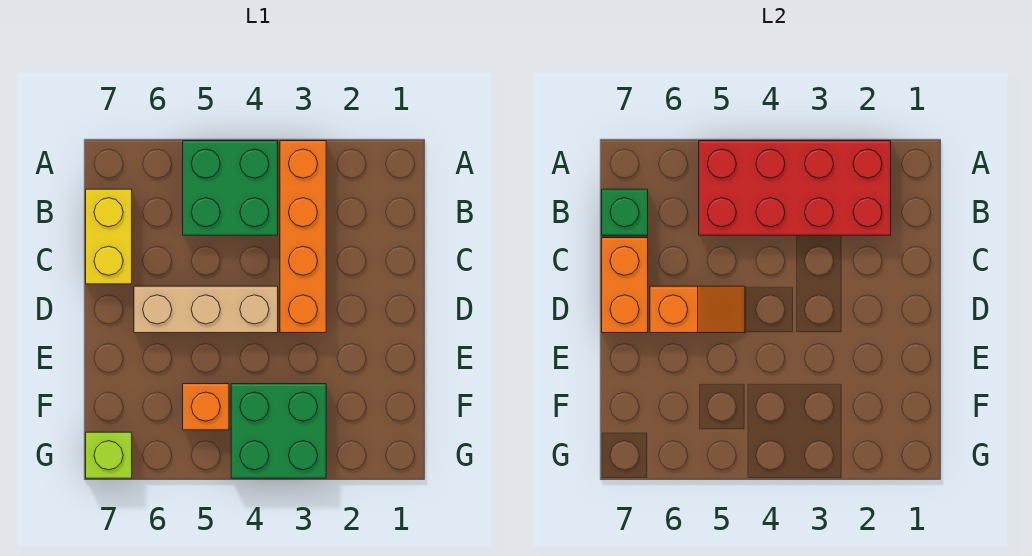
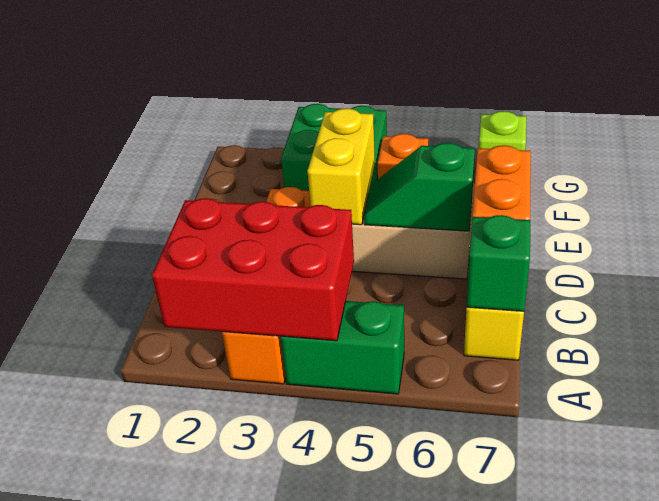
red brick A2:B5 level 2 -> red brick A2:B4 level 2
green brick A4:B5 level 1 -> green brick A4:A5 level 1
none -> yellow brick D4:E4 level 2
orange slope D5:D6 level 2 top 6 -> green slope D5:D6 level 2 top 6

